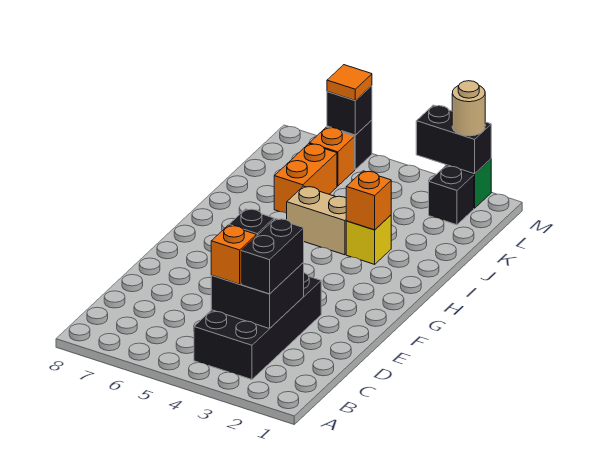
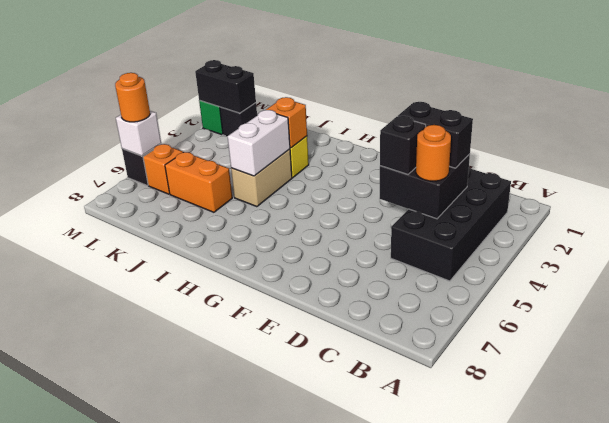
black brick B3:E4 level 1 -> black brick B2:C5 level 1
orange brick C4 level 3 -> orange round brick C4 level 3
none -> white brick I4:I5 level 2
black brick M2:M3 level 2 -> black brick L2:M2 level 2
tan round brick M2 level 3 -> none
black brick M6 level 2 -> white brick M6 level 2
orange tile M6 level 3 -> orange round brick M6 level 3

